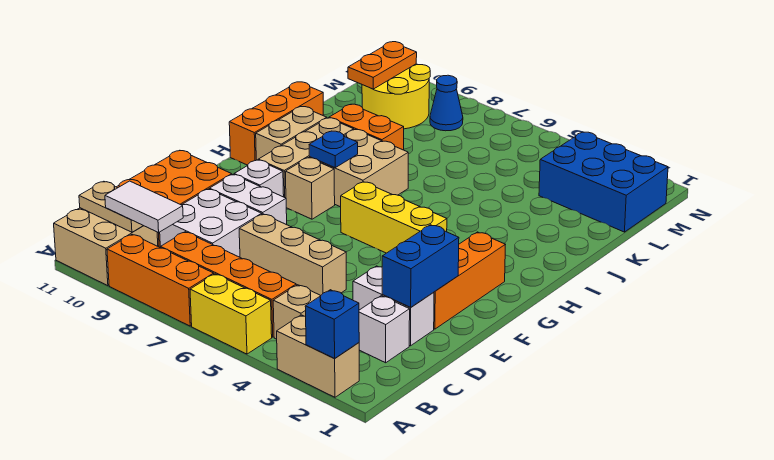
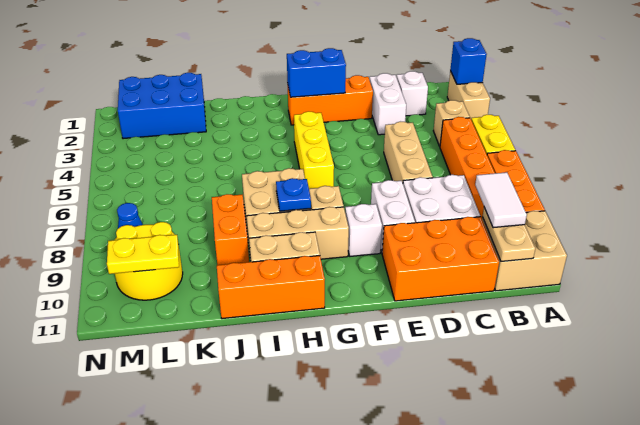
blue brick D2:E2 level 2 -> blue brick F2:G2 level 2
blue brick L1:M3 level 1 -> blue brick K1:M2 level 1
orange plate L10:M10 level 2 -> yellow plate L10:M10 level 2

